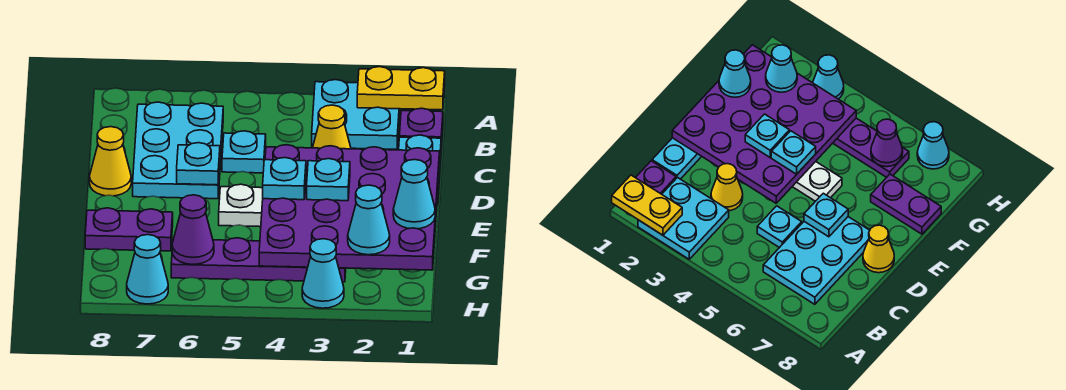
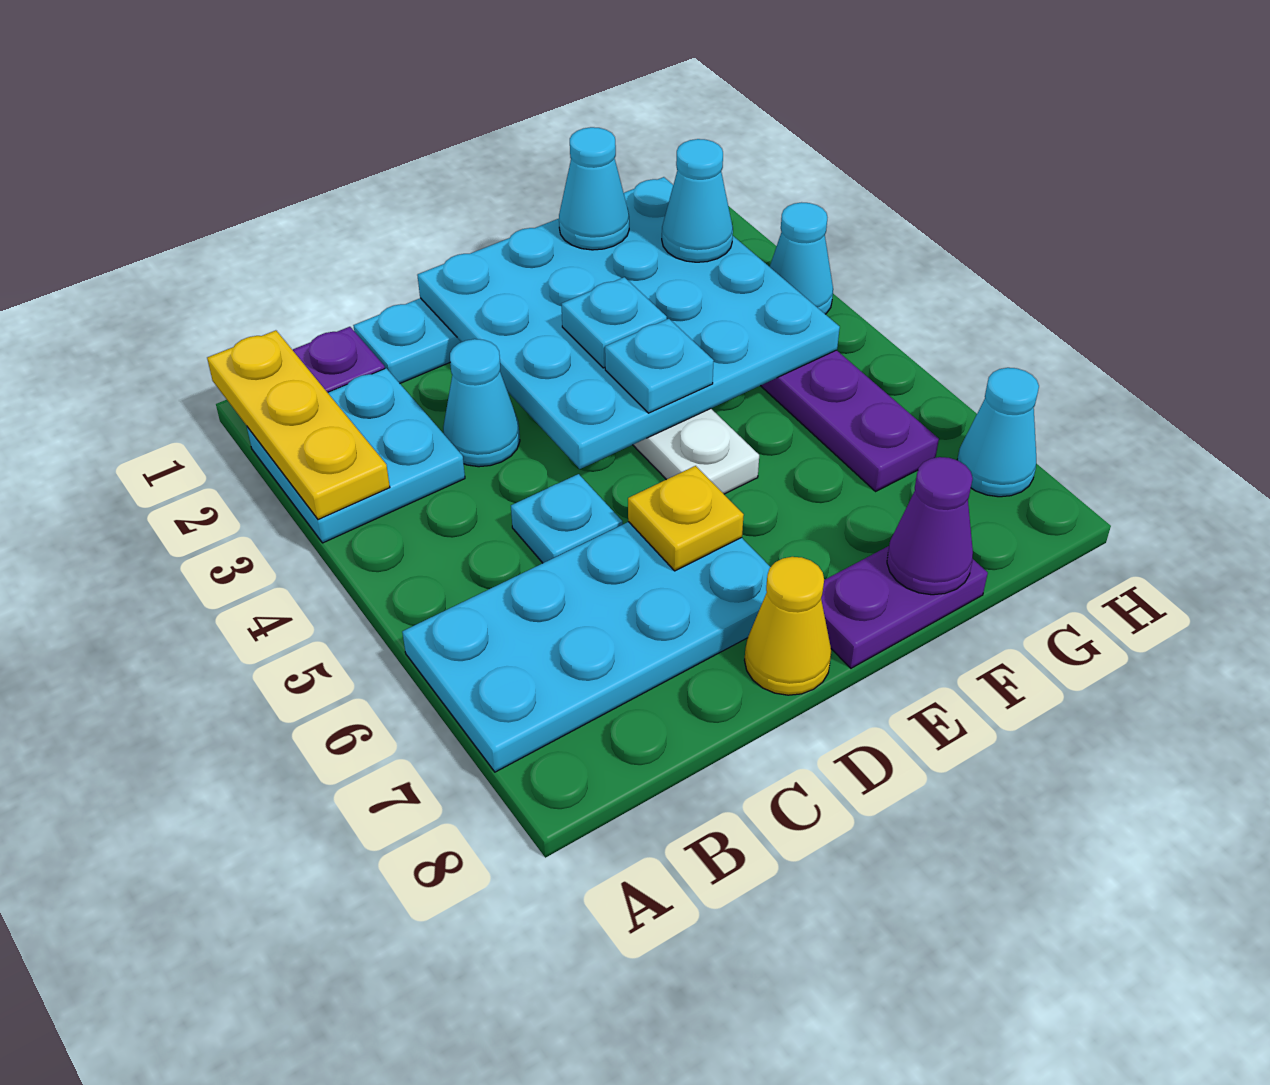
yellow plate A1:A2 level 2 -> yellow plate A1:A3 level 2
cyan plate B6:D7 level 1 -> cyan plate A6:D7 level 1
yellow cone C3 level 1 -> cyan cone C3 level 1
purple plate D1:G4 level 2 -> cyan plate D1:G4 level 2
cyan plate D6 level 2 -> yellow plate D6 level 2
purple plate F7:F8 level 1 -> purple plate E8:F8 level 1
purple cone G6 level 2 -> purple cone F8 level 2

